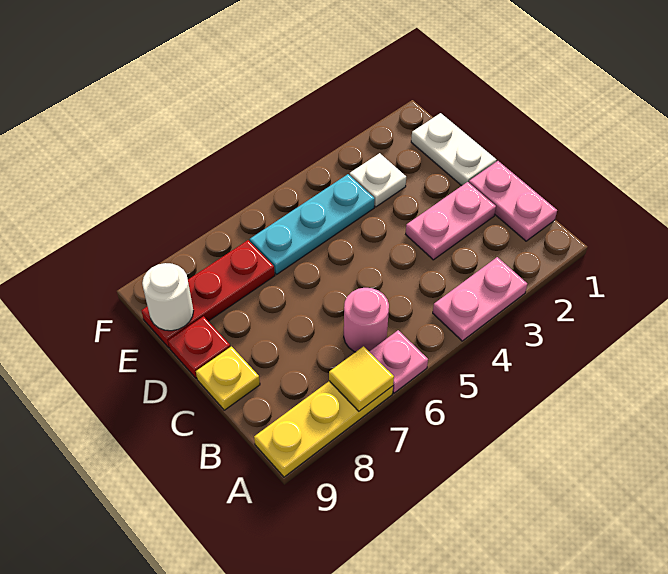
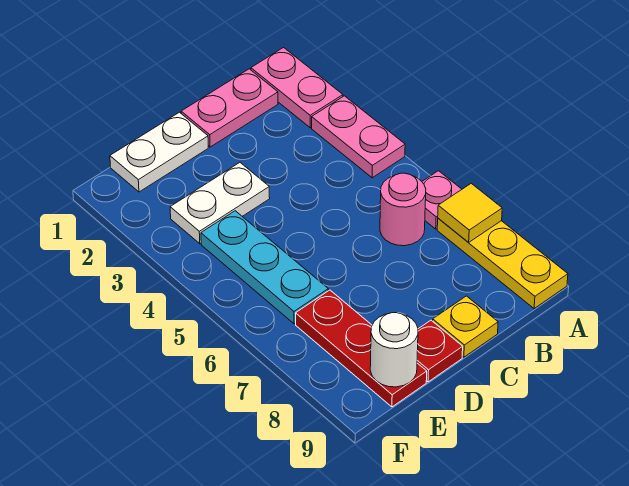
pink plate C2:C3 level 1 -> pink plate A1:A2 level 1
white plate E3 level 1 -> white plate D3:E3 level 1

